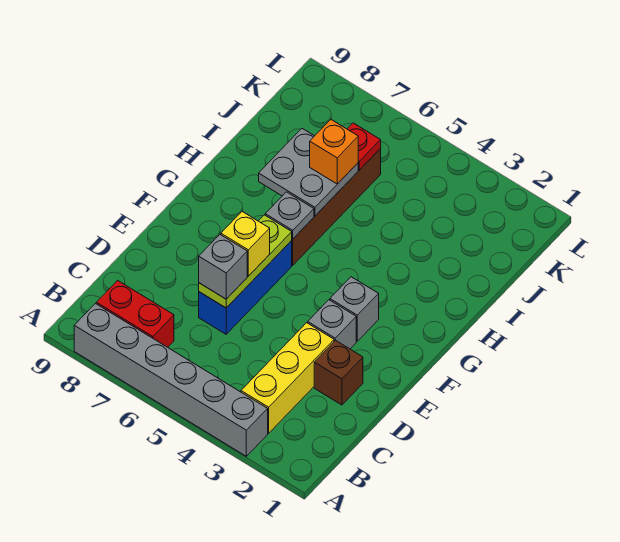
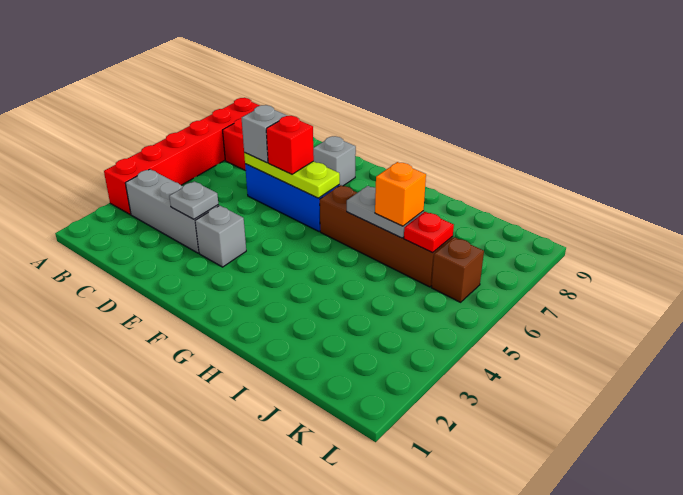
grey brick A3:A8 level 1 -> red brick A3:A8 level 1
yellow brick B3:D3 level 1 -> grey brick B3:D3 level 1
brown brick D2 level 1 -> brown brick K6 level 1
yellow brick E6 level 3 -> red brick E6 level 3
grey brick F3 level 1 -> grey brick E8 level 1
grey plate G6 level 2 -> grey plate D3 level 2
grey plate H6:I7 level 2 -> grey plate H6:I6 level 2

